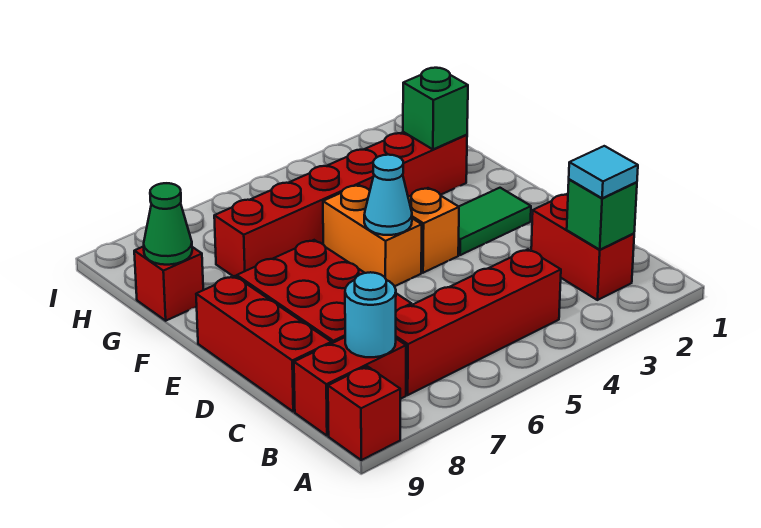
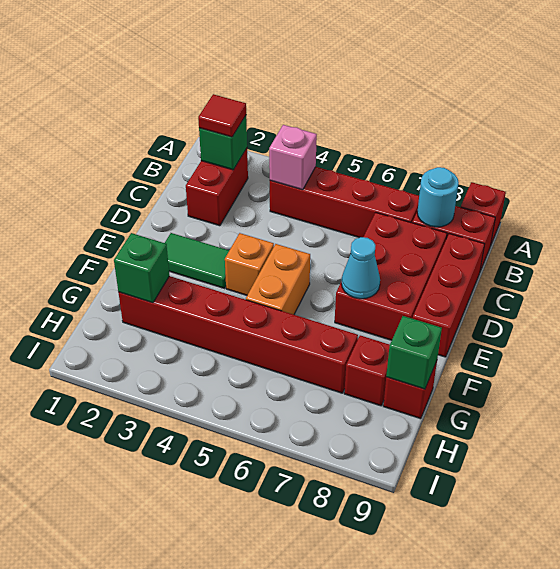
cyan tile B2 level 3 -> red tile B2 level 3
none -> pink brick B4 level 2
cyan cone E5 level 2 -> cyan cone E7 level 2
none -> red brick G8 level 1
green cone G9 level 2 -> green brick G9 level 2

